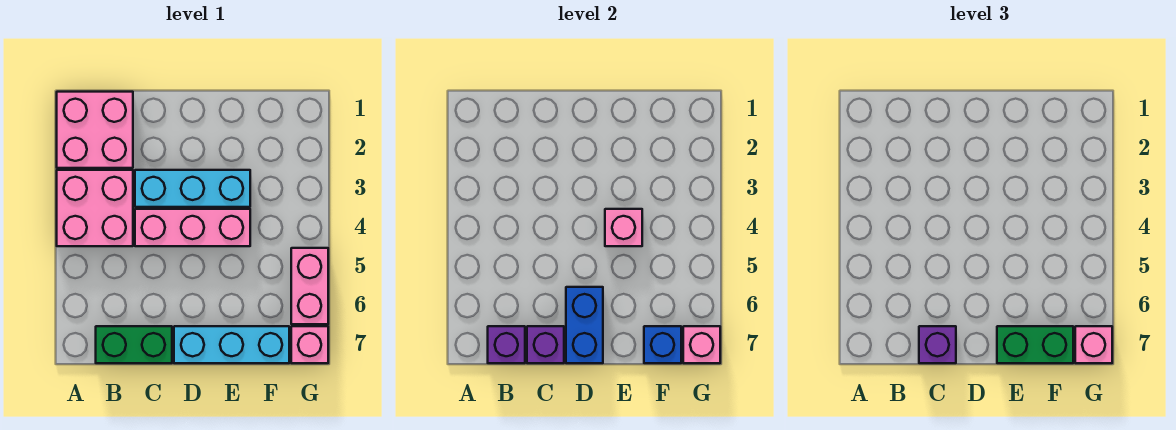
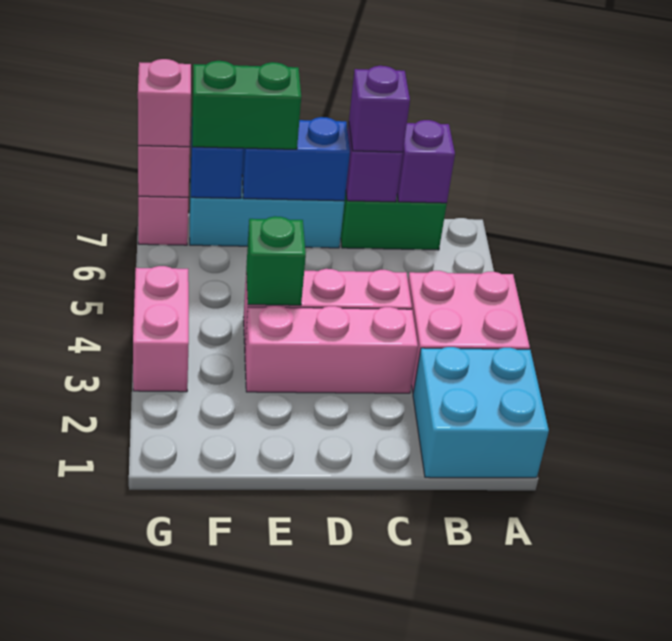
pink brick A1:B2 level 1 -> cyan brick A1:B2 level 1
cyan brick C3:E3 level 1 -> pink brick C3:E3 level 1
blue brick D6:D7 level 2 -> blue brick D7:E7 level 2
pink brick E4 level 2 -> green brick E4 level 2
pink brick G5:G6 level 1 -> pink brick G3:G4 level 1

